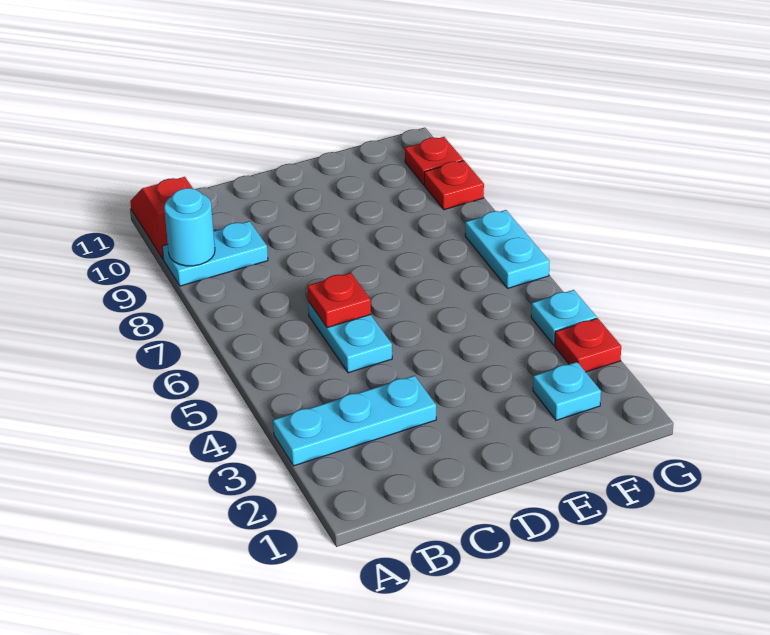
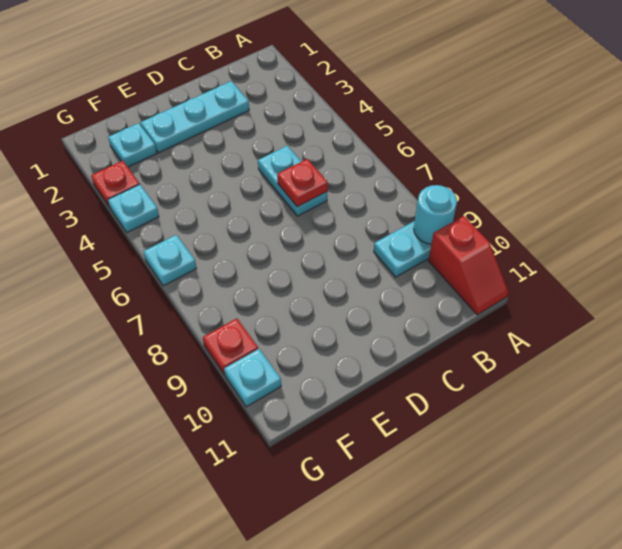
cyan plate A3:C3 level 1 -> cyan plate C2:E2 level 1
cyan plate G6:G7 level 1 -> cyan plate G6 level 1
red plate G10 level 1 -> cyan plate G10 level 1

